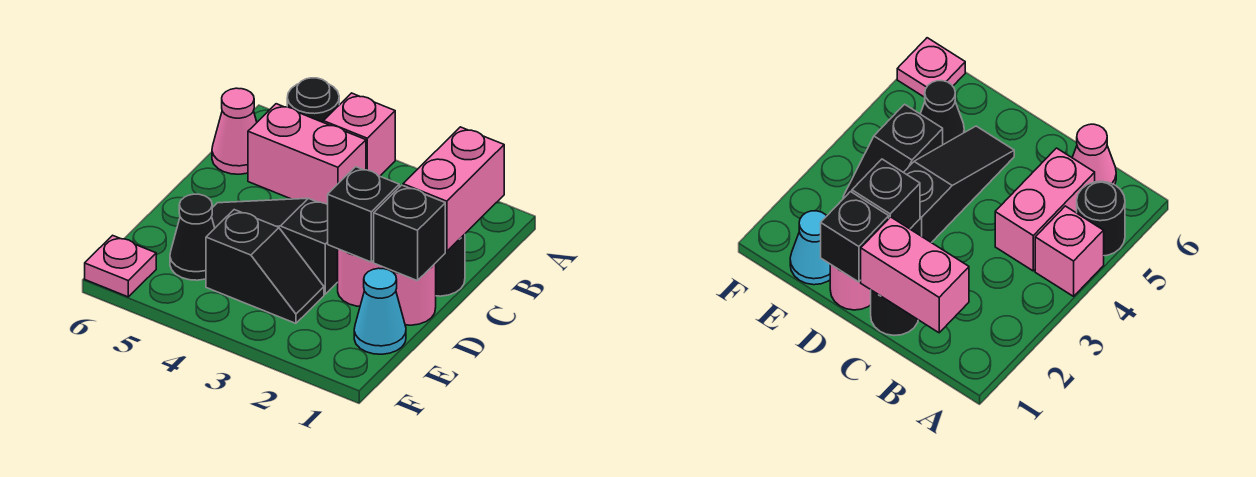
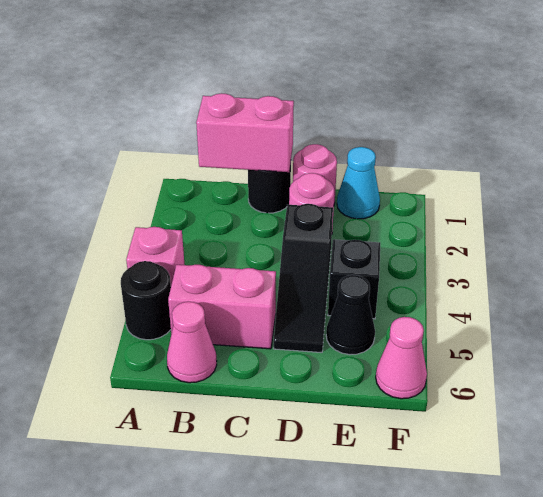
pink brick B4:B5 level 1 -> pink brick B5:C5 level 1
black brick D1 level 2 -> none
black brick D2 level 2 -> none
pink plate F6 level 1 -> pink cone F6 level 1

